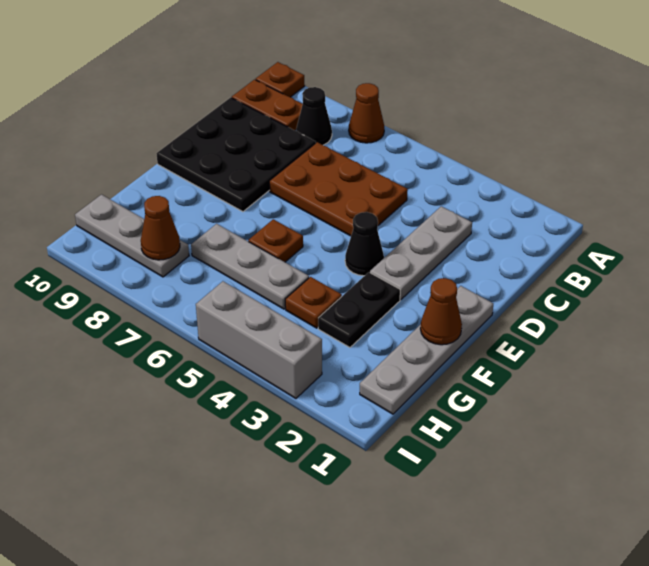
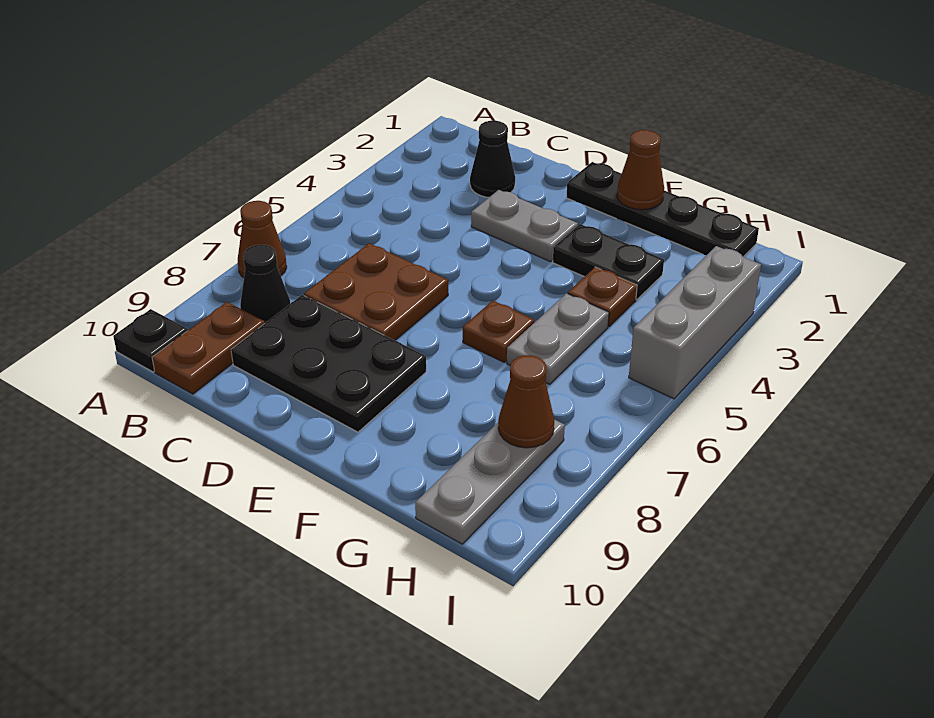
brown plate A10 level 1 -> black plate A10 level 1
grey plate C3:E3 level 1 -> grey plate D3:E3 level 1
brown plate C5:D7 level 1 -> brown plate C6:D7 level 1
black plate C8:E10 level 1 -> black plate C8:E9 level 1
grey plate E1:H1 level 1 -> black plate E1:H1 level 1
black cone E4 level 1 -> black cone C2 level 1
grey plate G5:G7 level 1 -> grey plate G5:G6 level 1

